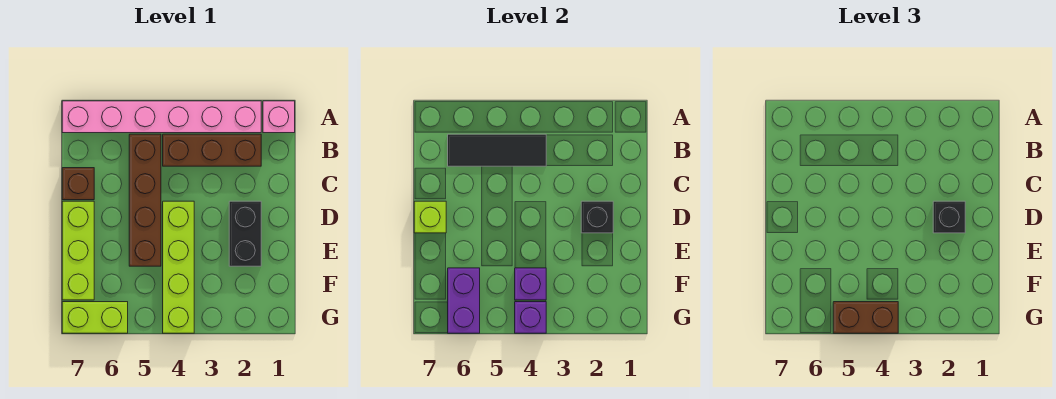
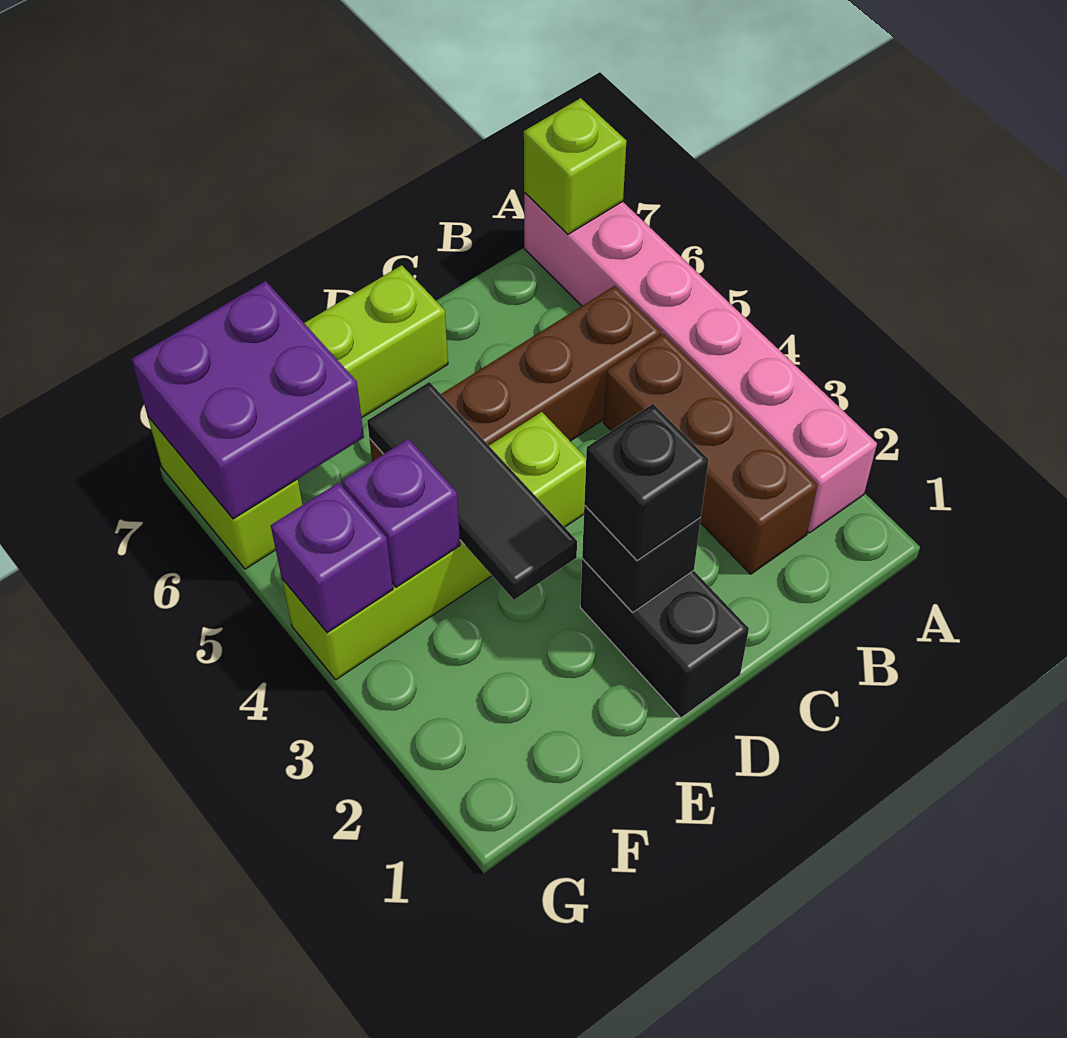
pink brick A1 level 1 -> none
black tile B4:B6 level 2 -> black tile E3:E5 level 2
brown brick C7 level 1 -> none
black brick D2:E2 level 1 -> black brick D1:D2 level 1
lime brick D7 level 2 -> lime brick A7 level 2
purple brick F6:G6 level 2 -> purple brick F6:G7 level 2
brown brick G4:G5 level 3 -> none

